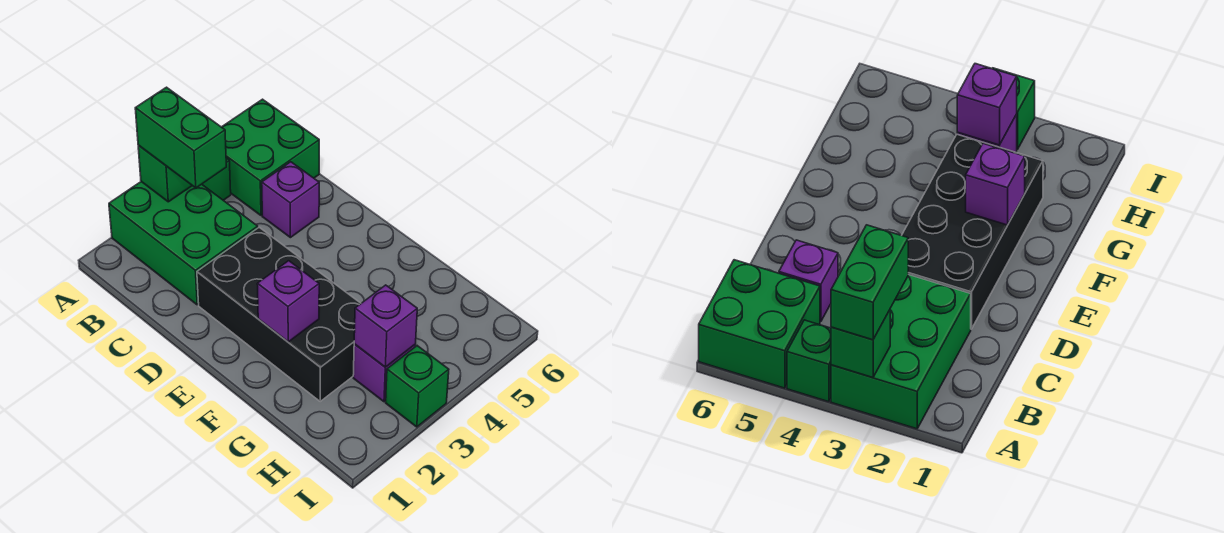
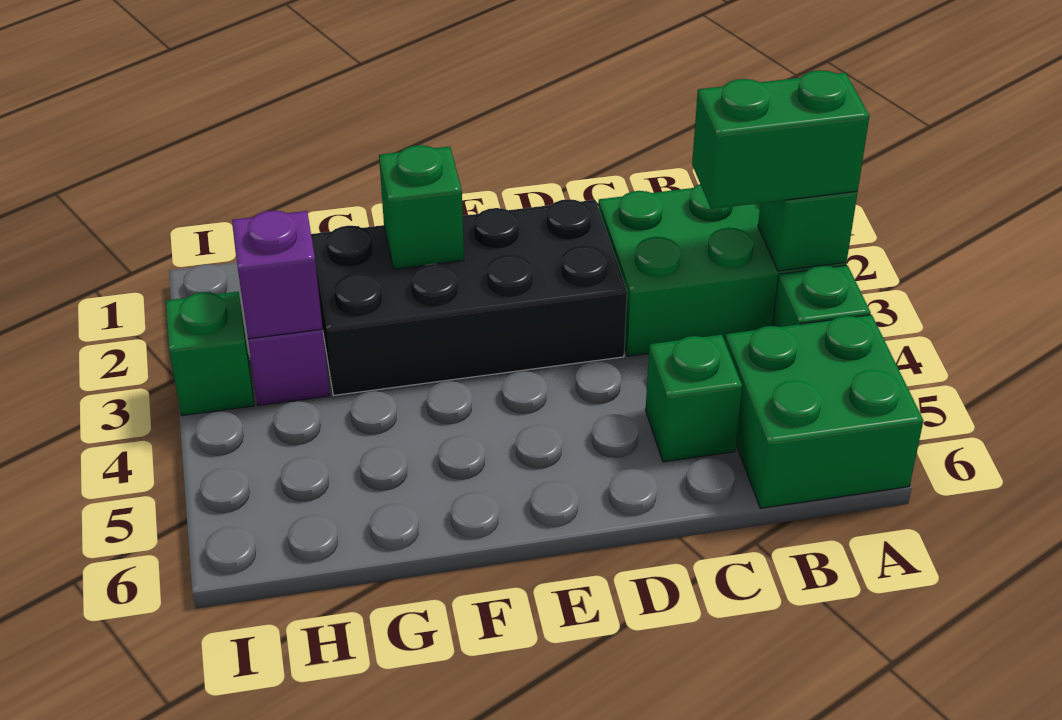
purple brick C5 level 1 -> green brick C5 level 1
purple brick F2 level 2 -> green brick F2 level 2

